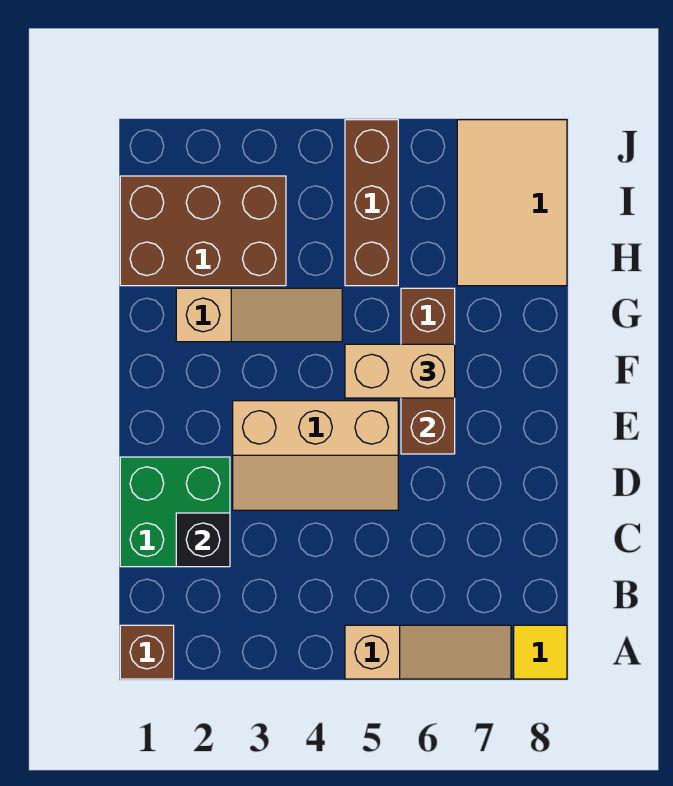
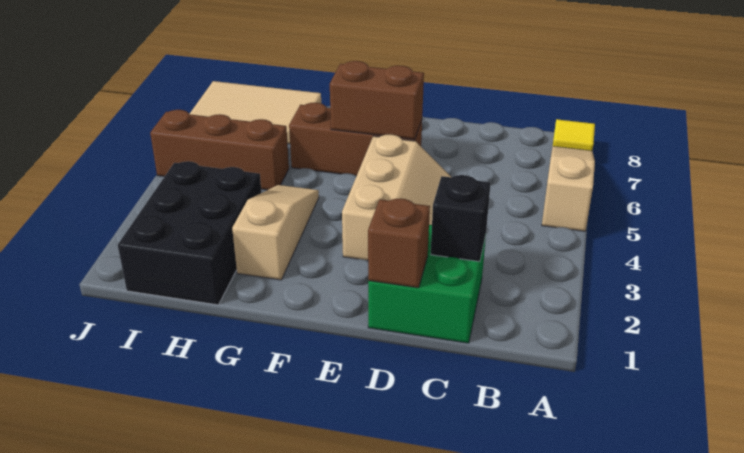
brown brick A1 level 1 -> brown brick D1 level 2
tan brick F5:F6 level 3 -> none
brown brick H1:I3 level 1 -> black brick H1:I3 level 1

